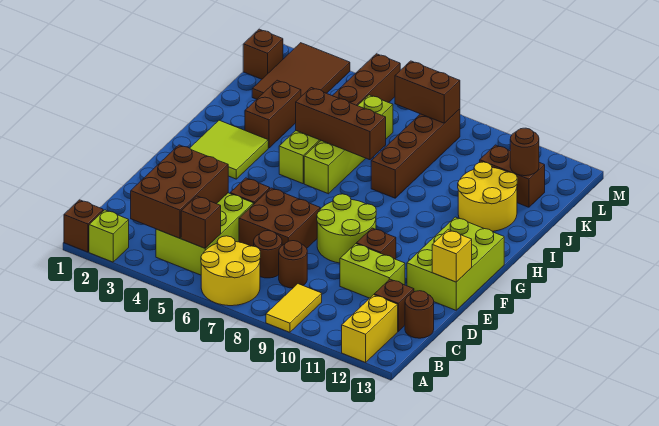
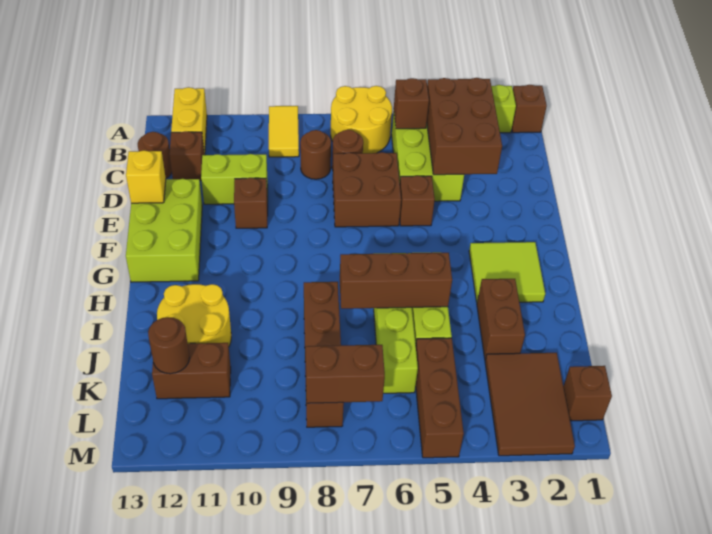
lime round brick E8:F9 level 1 -> none

